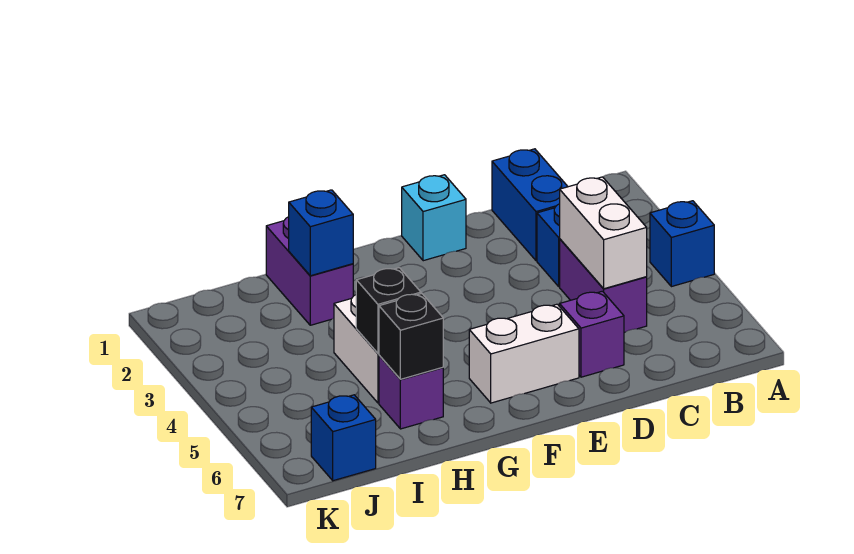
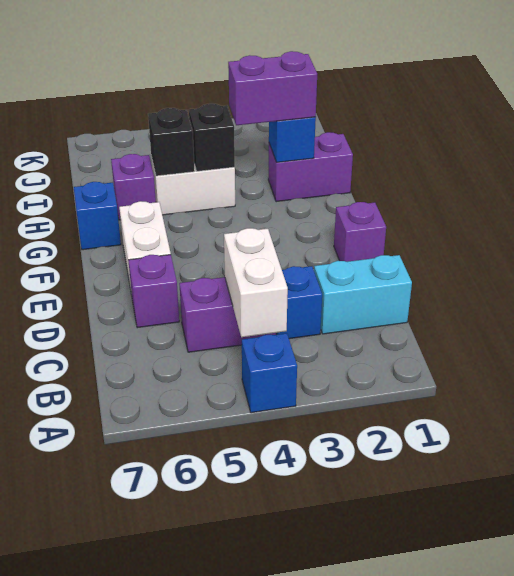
blue brick C1:C2 level 1 -> cyan brick C1:C2 level 1
white brick C4:C5 level 2 -> white brick B4:C4 level 2
cyan brick E1 level 1 -> purple brick E1 level 1
none -> purple brick H2:H3 level 3
black brick H6 level 2 -> black brick H4 level 2
blue brick J7 level 1 -> blue brick G7 level 1

